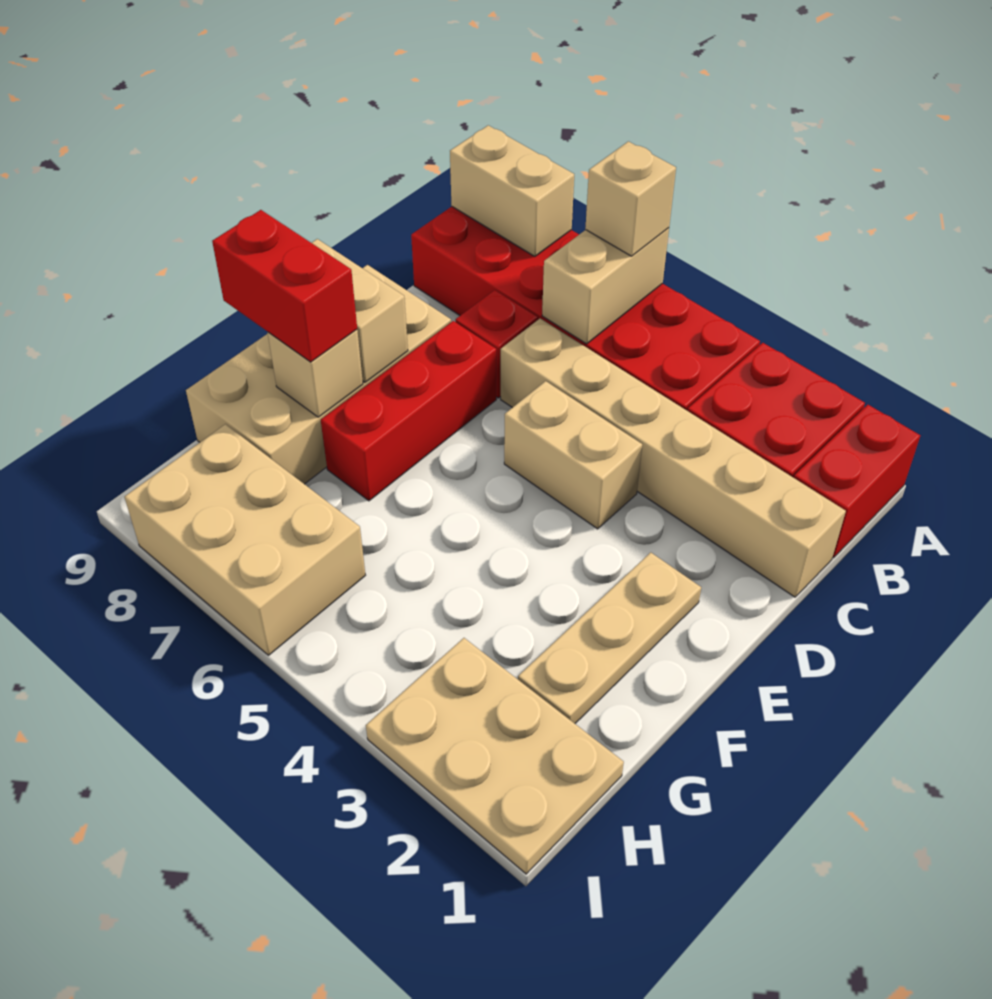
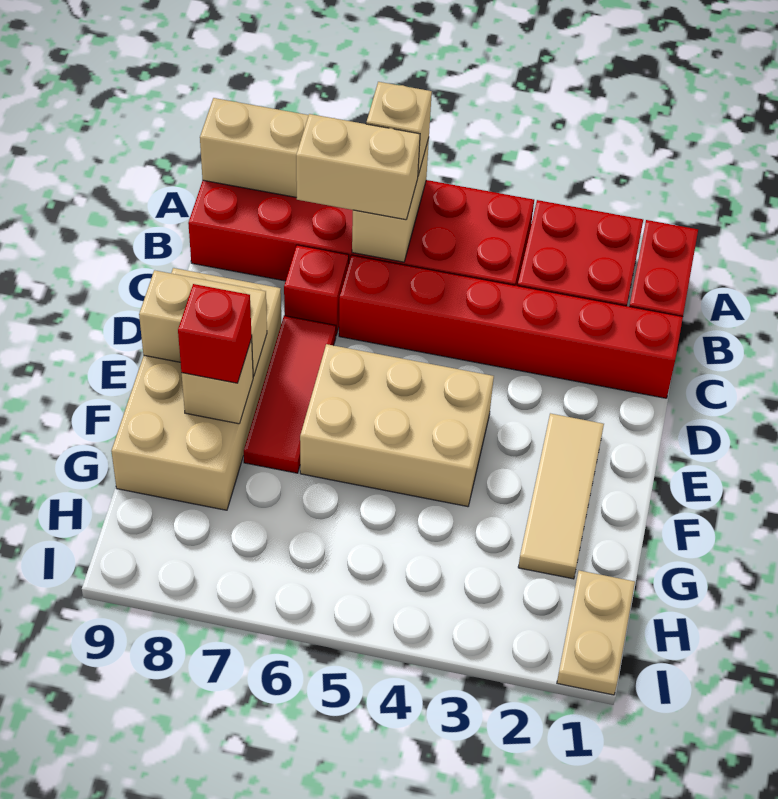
tan brick C1:C6 level 1 -> red brick C1:C6 level 1
tan brick D4:D5 level 1 -> tan brick B6:B7 level 3
red brick D7:F7 level 1 -> red tile D7:F7 level 1
tan plate E2:G2 level 1 -> tan tile E2:G2 level 1
red brick F8:F9 level 3 -> red brick F8 level 3
tan plate H1:I3 level 1 -> tan plate H1:I1 level 1
tan brick H6:I8 level 1 -> tan brick E4:F6 level 1

